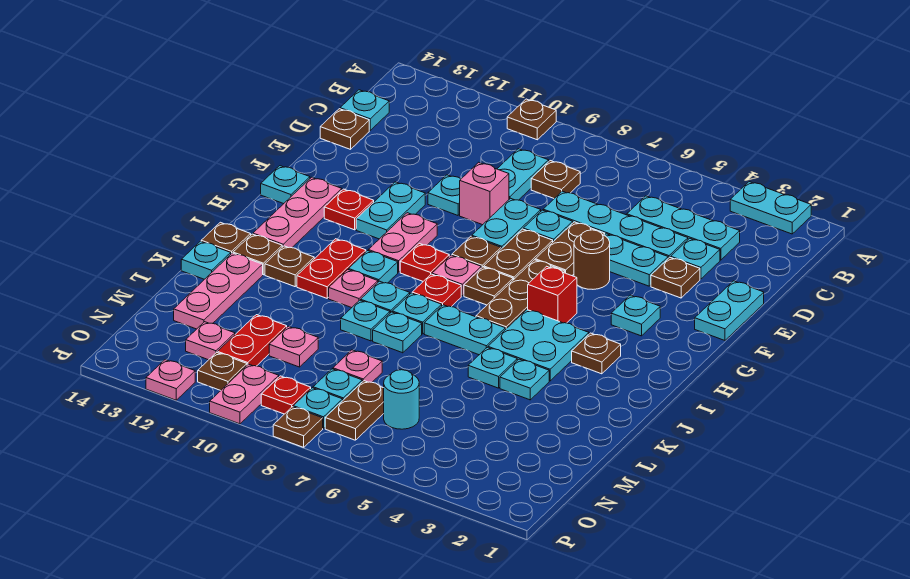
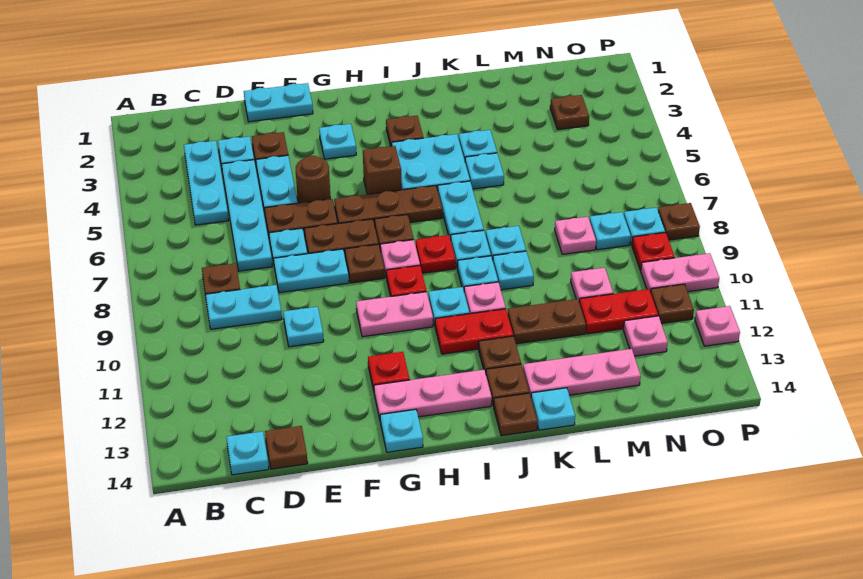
cyan plate A2:A3 level 1 -> none
brown plate A10 level 1 -> brown plate N3 level 1
pink brick E9 level 1 -> none
cyan plate F11:G11 level 1 -> none
red brick H5 level 1 -> brown brick H5 level 1
cyan round brick N6 level 1 -> none
brown plate N7:O7 level 1 -> brown plate K11:L11 level 1

